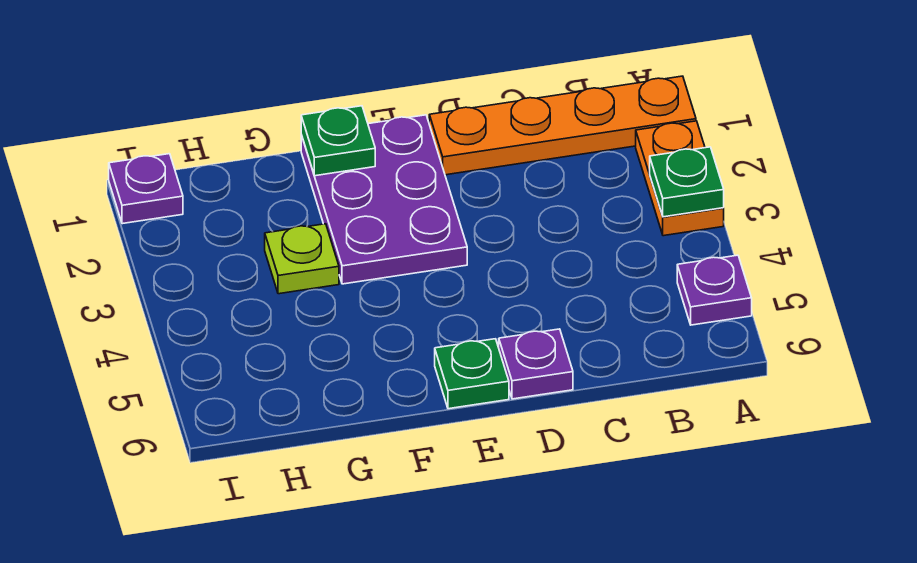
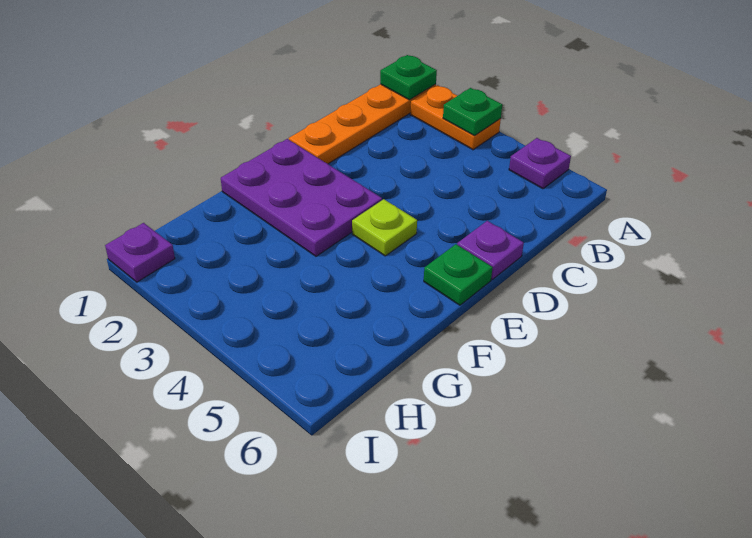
green plate F1 level 2 -> green plate A1 level 2
lime plate G3 level 1 -> lime plate E4 level 1

